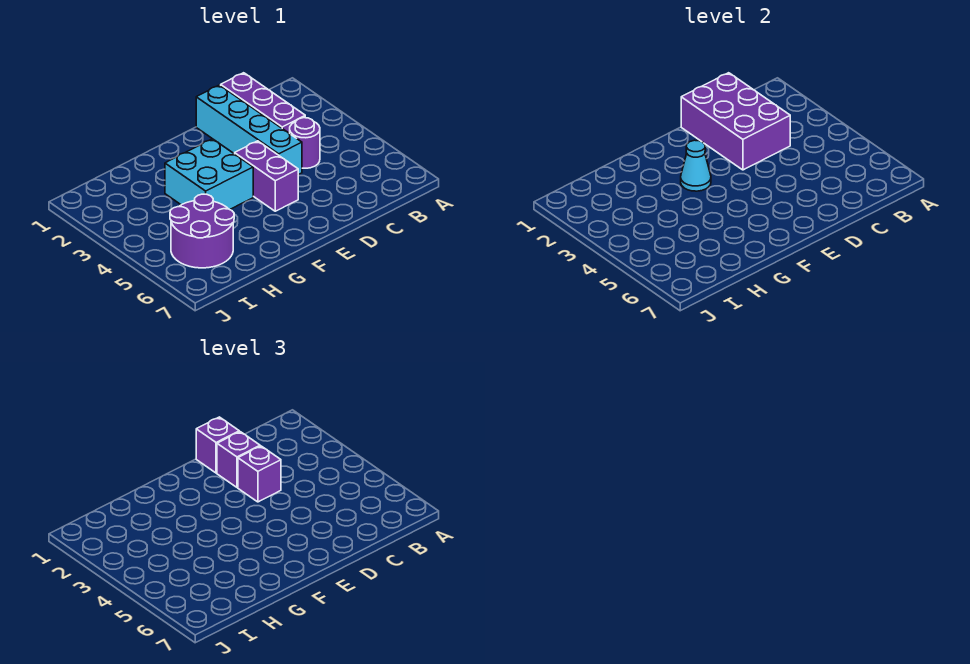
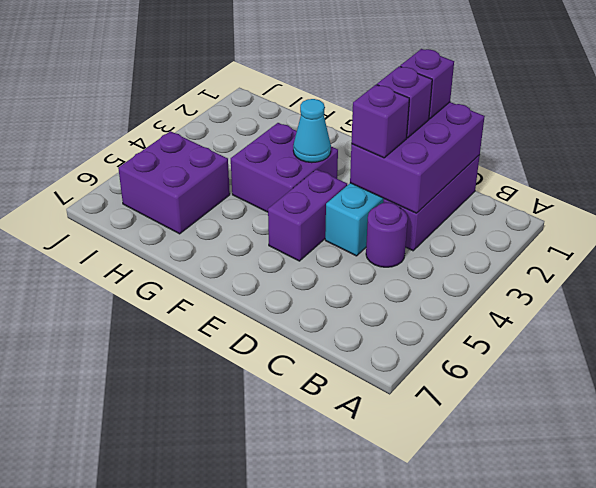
cyan brick F3:G4 level 1 -> purple brick F3:G4 level 1
purple round brick H5:I6 level 1 -> purple brick H5:I6 level 1

